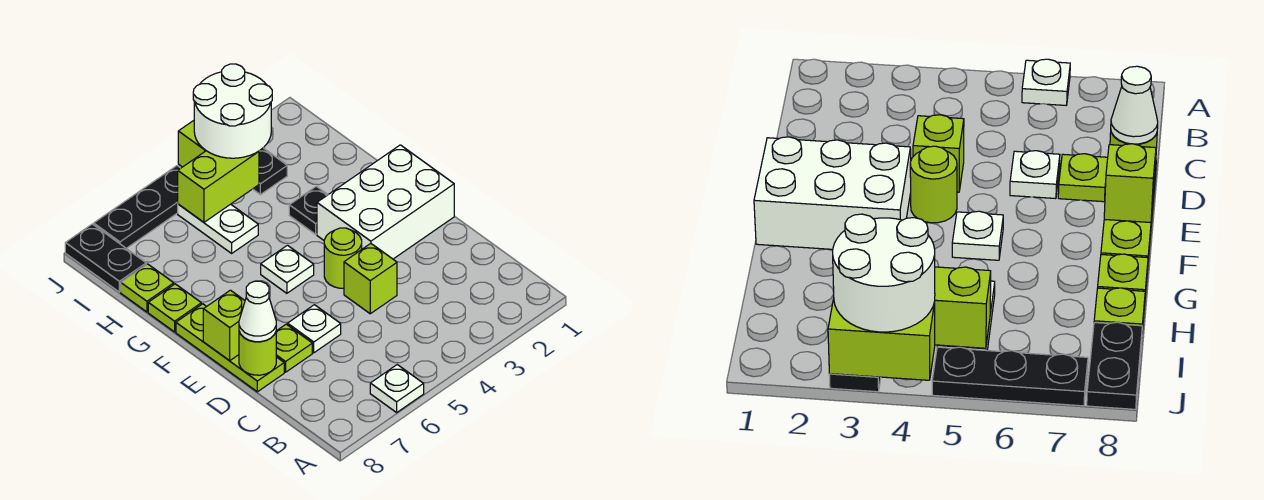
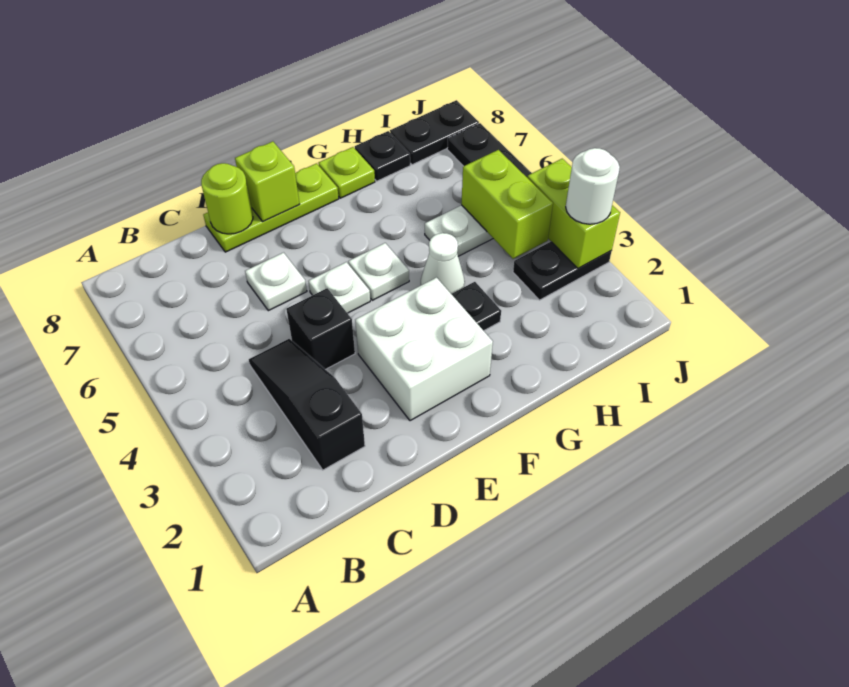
white plate A6 level 1 -> white plate E5 level 1
none -> black slope C2:C4 level 1 top 2
lime brick D4 level 1 -> black brick D4 level 1
lime plate D7 level 1 -> none
white cone D8 level 3 -> white cone G4 level 1
white brick E1:F3 level 1 -> white brick E2:F3 level 1
lime round brick E4 level 1 -> none
lime plate H8 level 1 -> black plate H8 level 1
white round brick I3:J4 level 3 -> white round brick J3 level 3

